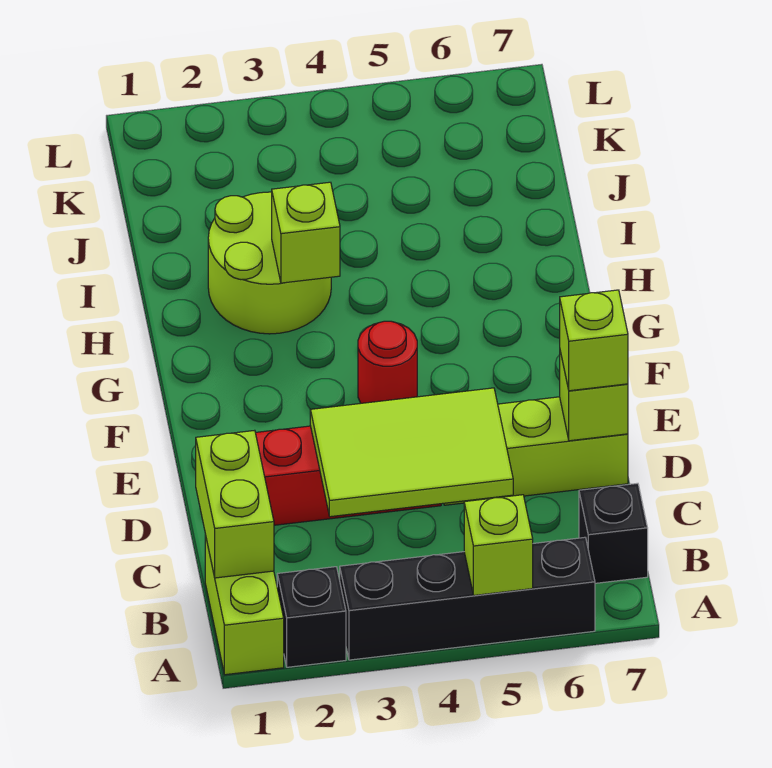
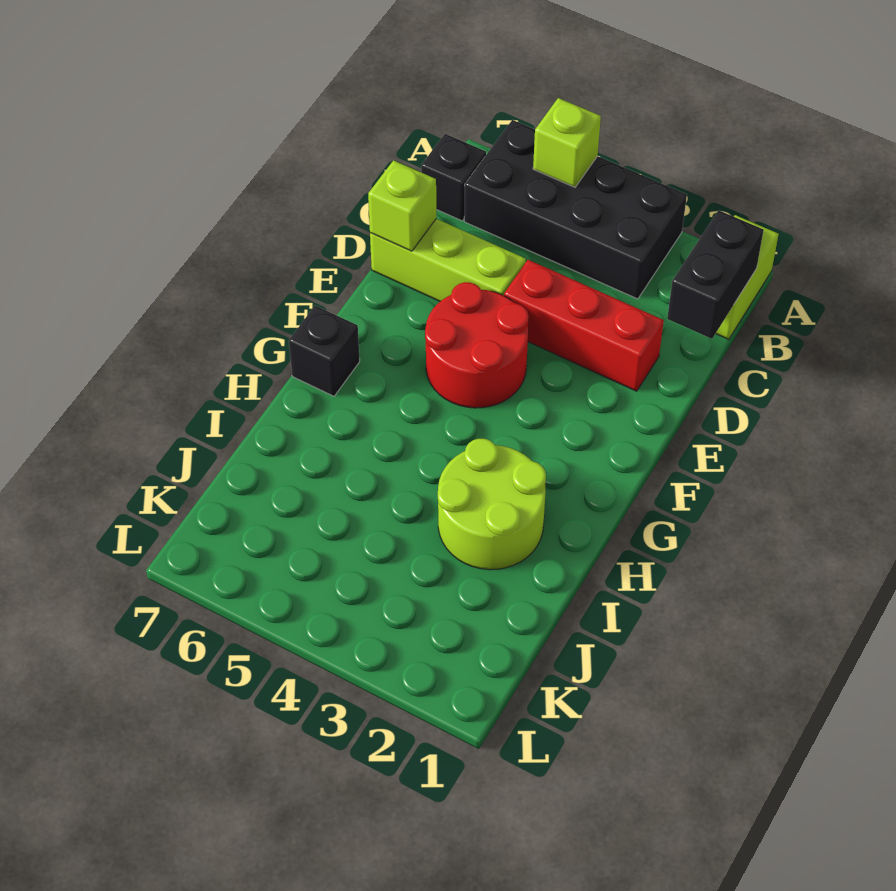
black brick A2 level 1 -> black brick G7 level 1
black brick A3:A6 level 1 -> black brick A3:B6 level 1
lime brick B1:C1 level 2 -> black brick B1:C1 level 2
lime tile C3:D5 level 2 -> none
lime brick D7 level 3 -> none
red round brick F4 level 1 -> red round brick E4:F5 level 1
lime brick H3 level 2 -> none

